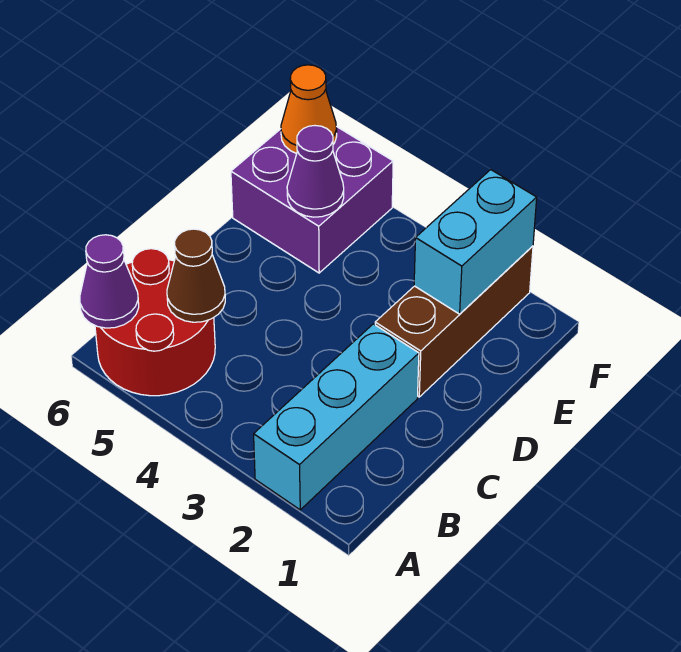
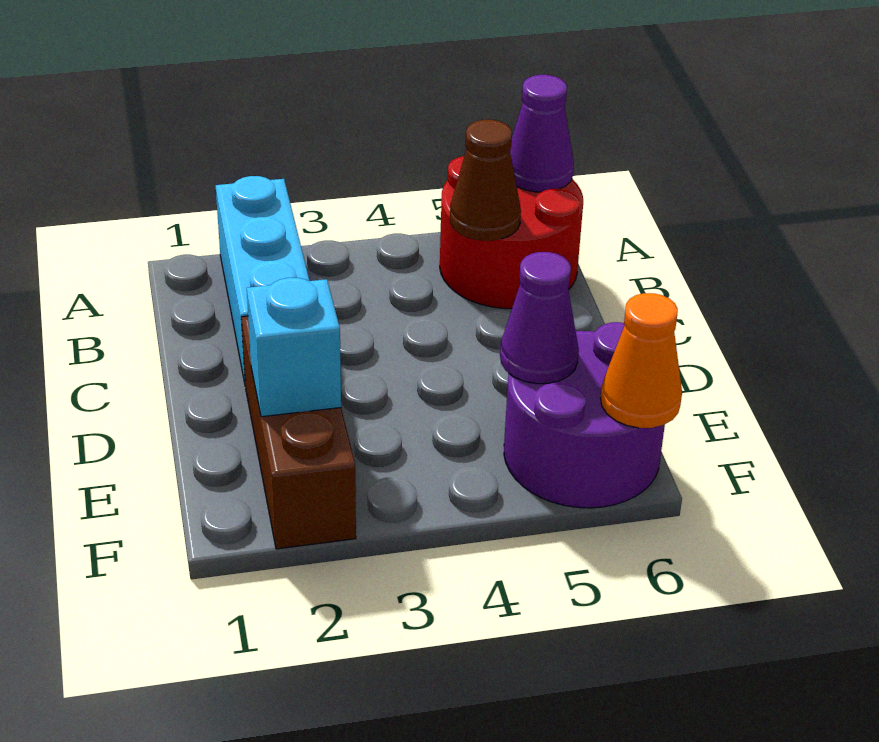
cyan brick E2:F2 level 2 -> cyan brick E2 level 2
purple brick E5:F6 level 1 -> purple round brick E5:F6 level 1

